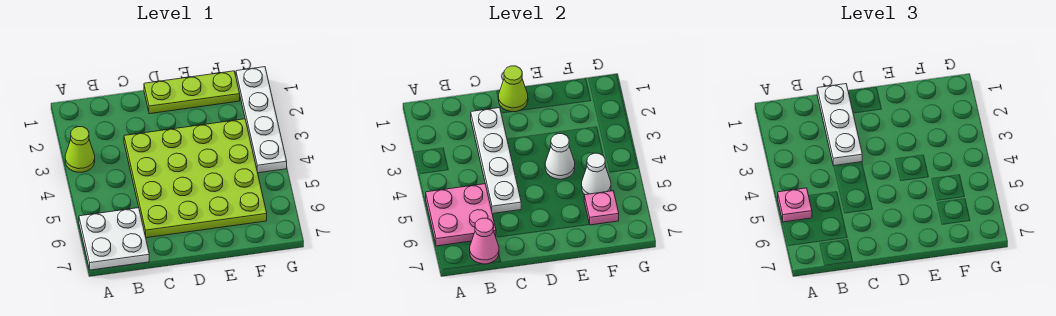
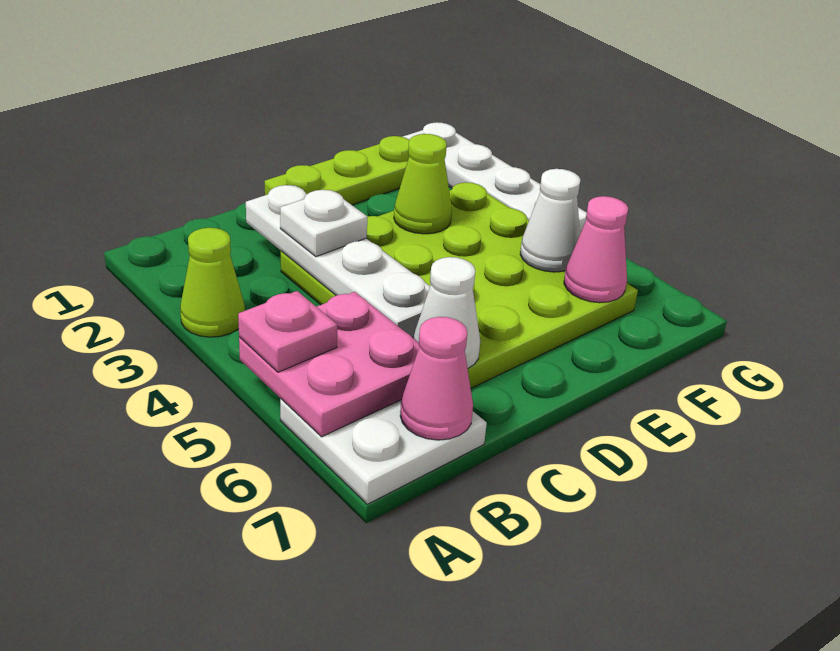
white plate C1:C3 level 3 -> white plate C3 level 3
lime cone D1 level 2 -> lime cone E3 level 2
white cone E4 level 2 -> white cone C6 level 2
pink plate F6 level 2 -> pink cone F6 level 2

